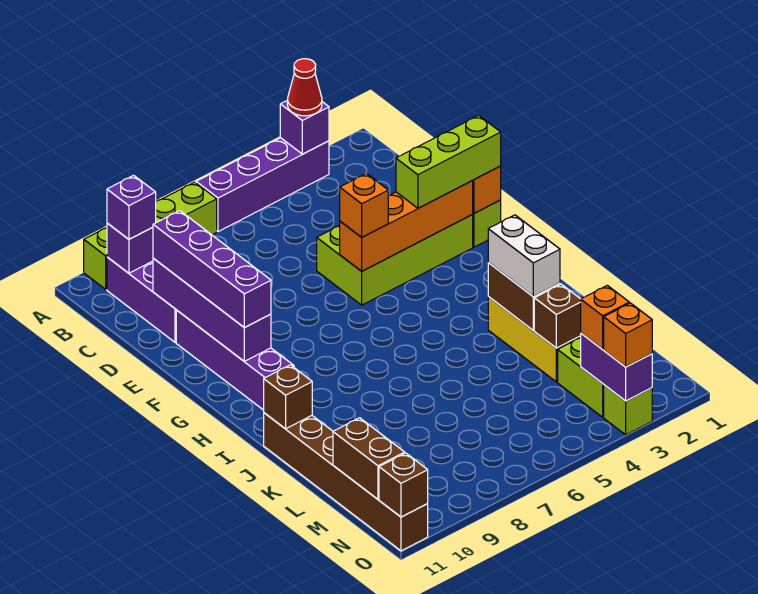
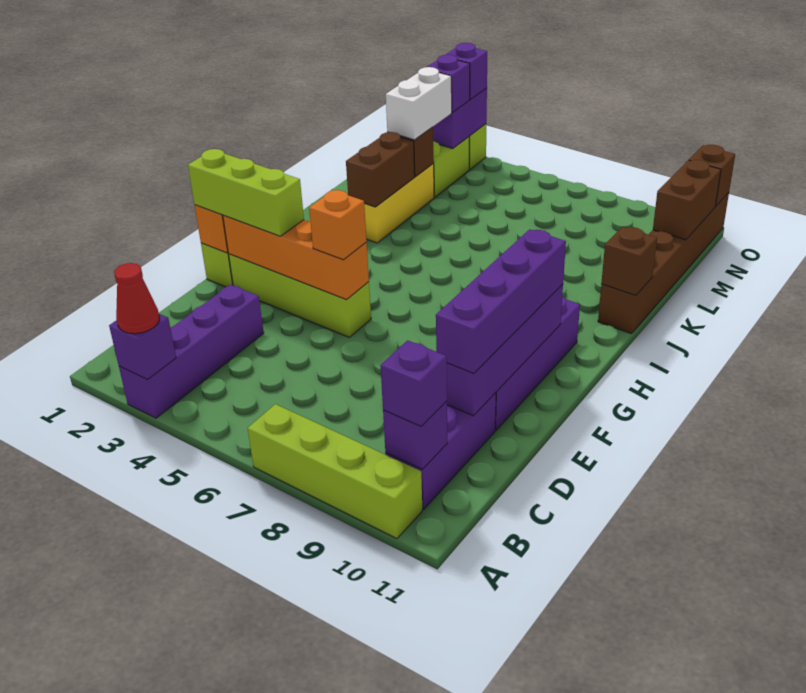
purple brick A3:A6 level 1 -> purple brick A3:D3 level 1
lime brick E2:F5 level 1 -> lime brick F2:F5 level 1
white brick J3:K3 level 3 -> white brick L3:M3 level 3
orange brick N3 level 3 -> purple brick N3 level 3
orange brick O3 level 3 -> purple brick O3 level 3

